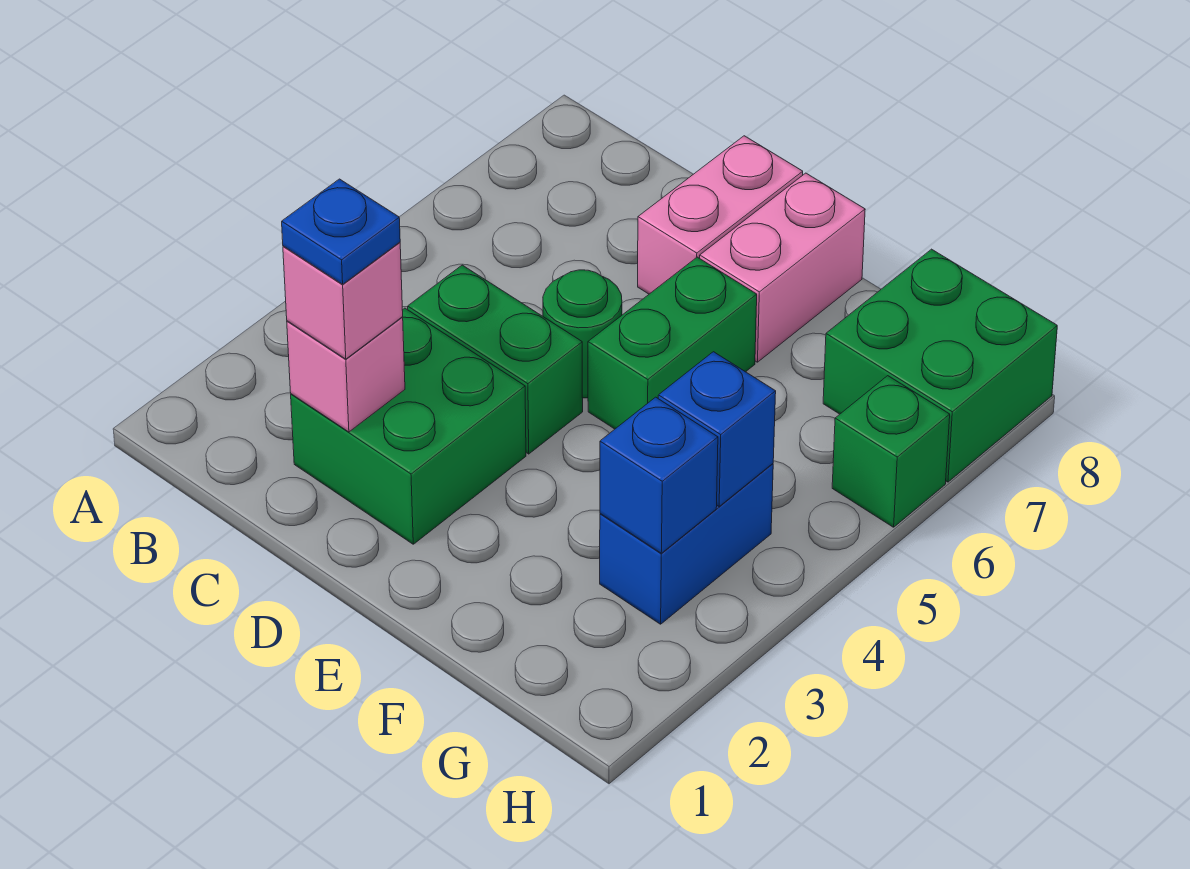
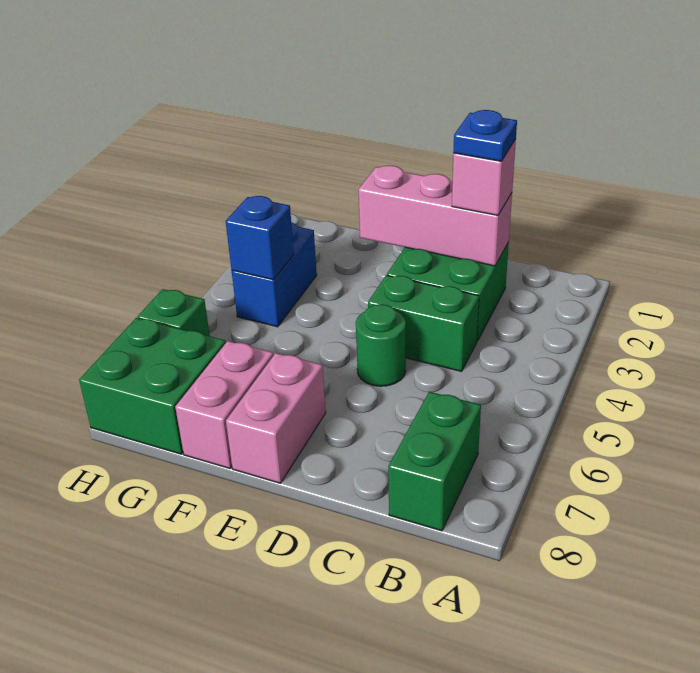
pink brick C2 level 2 -> pink brick C2:E2 level 2
pink brick D7:D8 level 1 -> pink brick F7:F8 level 1
green brick E5:E6 level 1 -> green brick B7:B8 level 1
blue brick G3 level 2 -> none

